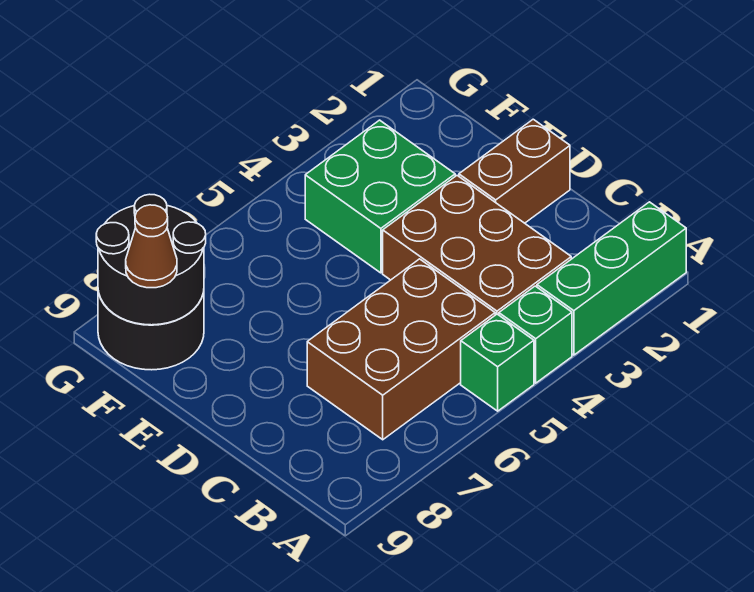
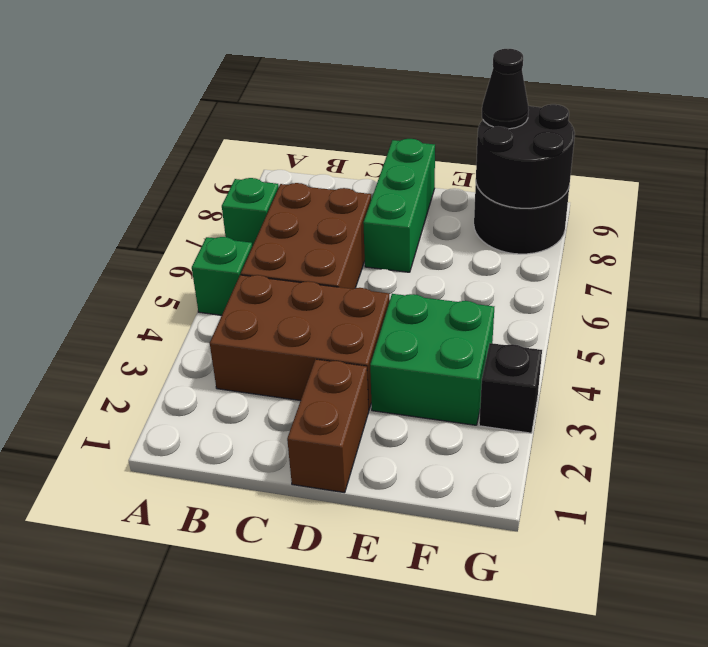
green brick A1:A3 level 1 -> green brick D7:D9 level 1
green brick A4 level 1 -> green brick A7 level 1
brown cone F9 level 3 -> black cone F9 level 3
none -> black brick G3 level 1

